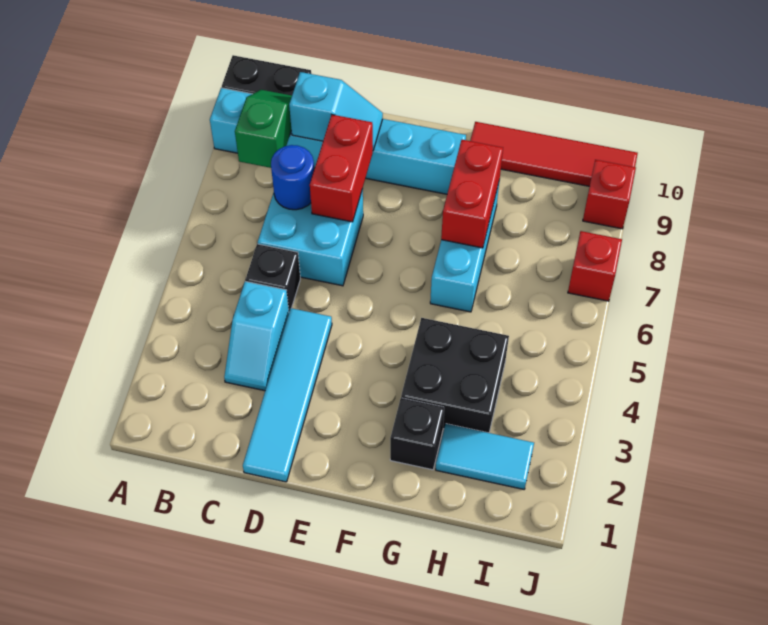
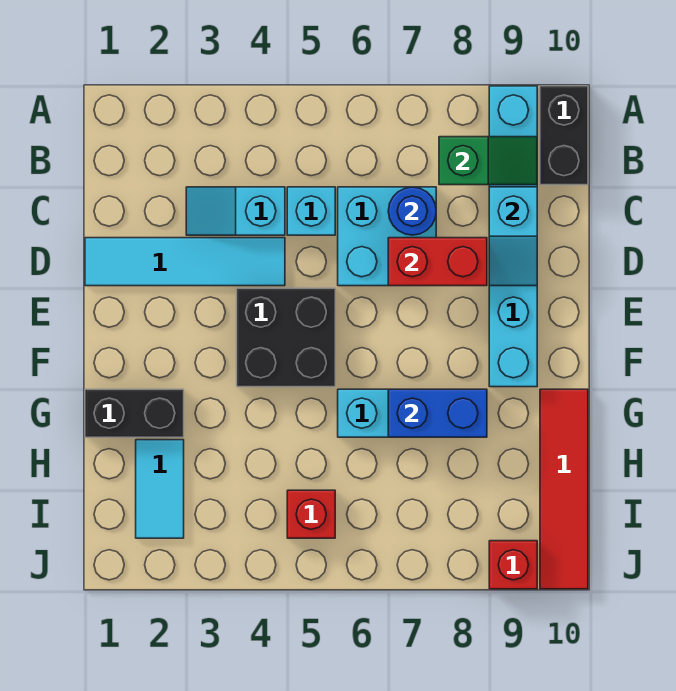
black brick C5 level 1 -> cyan brick C5 level 1
black brick G2 level 1 -> black brick G1:G2 level 1
black brick G3:H4 level 1 -> black brick E4:F5 level 1
red brick G7:G8 level 2 -> blue brick G7:G8 level 2
red brick J7 level 1 -> red brick I5 level 1

